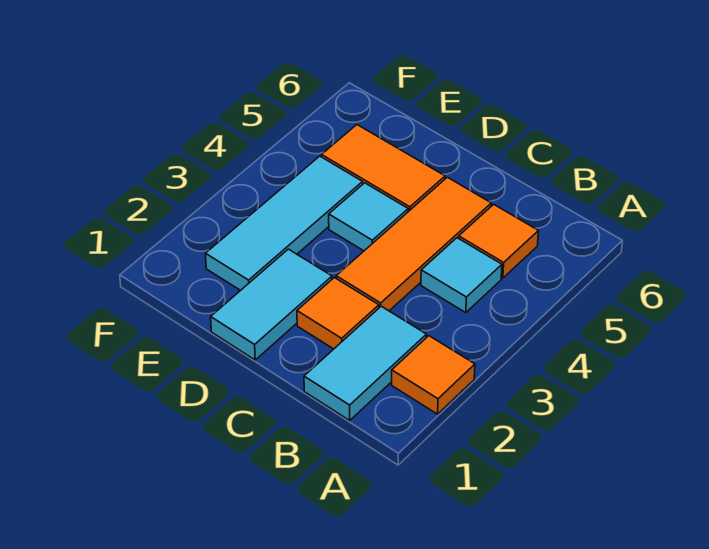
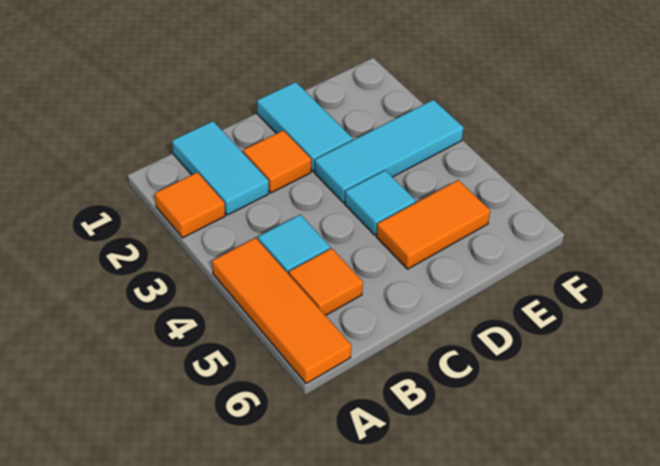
orange tile C3:C5 level 1 -> orange tile A4:A6 level 1
cyan tile E2:E4 level 1 -> cyan tile D3:F3 level 1

